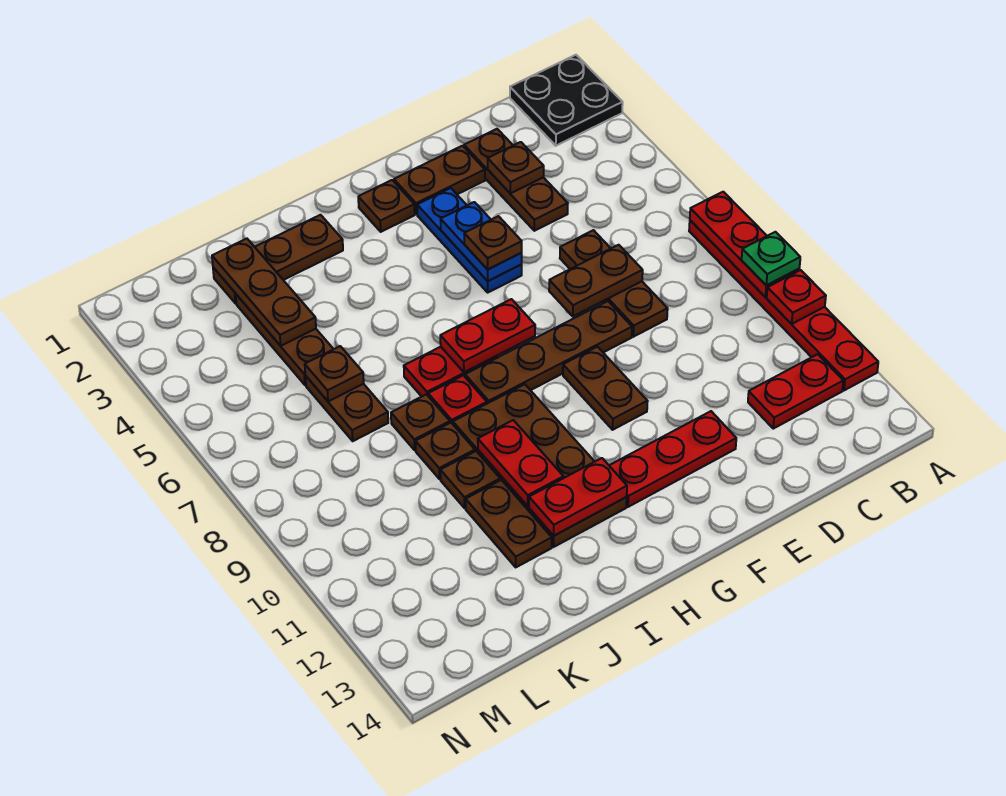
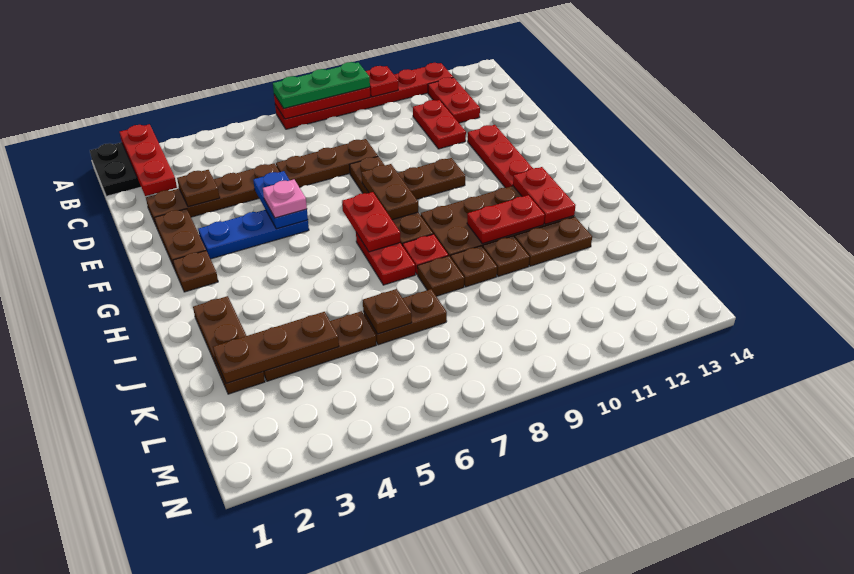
none -> red plate A2:C2 level 2
green plate A9 level 3 -> green plate A7:A9 level 3
none -> red plate C11:D11 level 1
brown plate D2:D4 level 1 -> brown plate D2:D5 level 1
brown plate D7:E7 level 2 -> brown plate F8:G8 level 2
blue plate F4:F5 level 2 -> blue plate E5:F5 level 2
brown plate F5 level 3 -> pink plate F5 level 3

